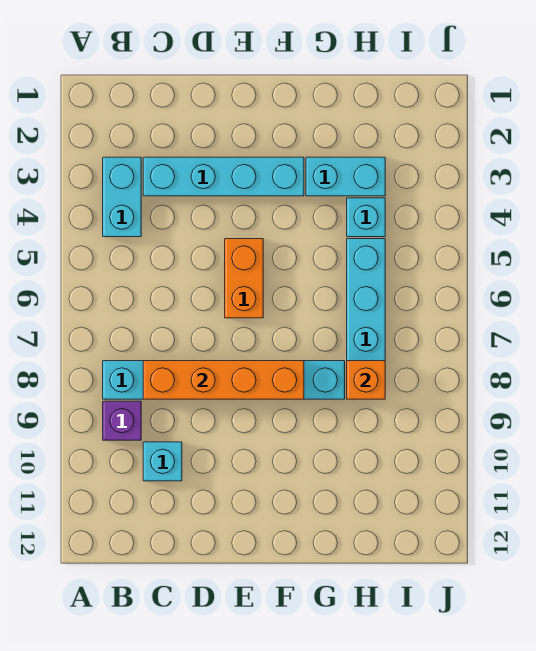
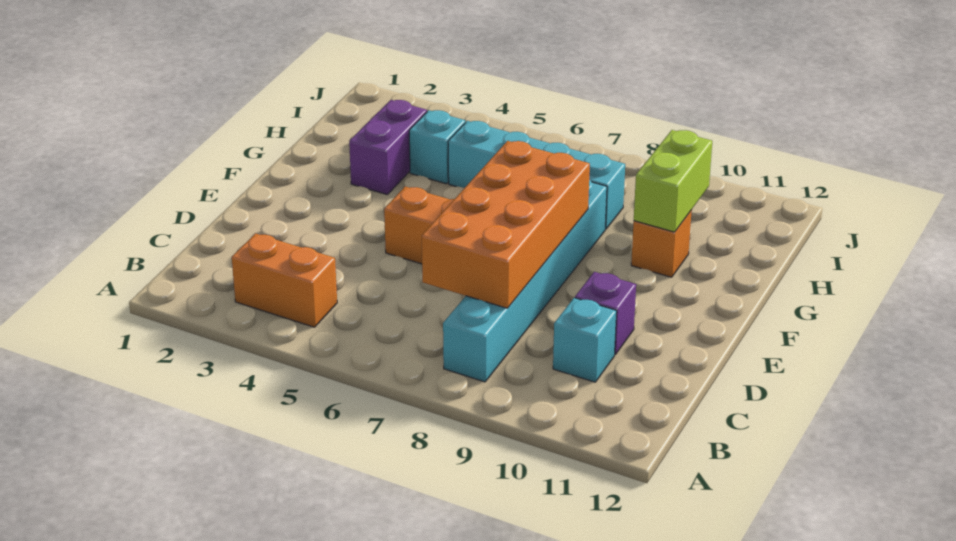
cyan brick B3:B4 level 1 -> orange brick B3:B4 level 1
purple brick B9 level 1 -> purple brick D10 level 1
cyan brick C3:F3 level 1 -> none
orange brick C8:F8 level 2 -> orange brick C7:F8 level 2
cyan brick G3:H3 level 1 -> purple brick G3:H3 level 1
none -> lime brick G10:H10 level 2
orange brick H8 level 2 -> orange brick G10 level 1

